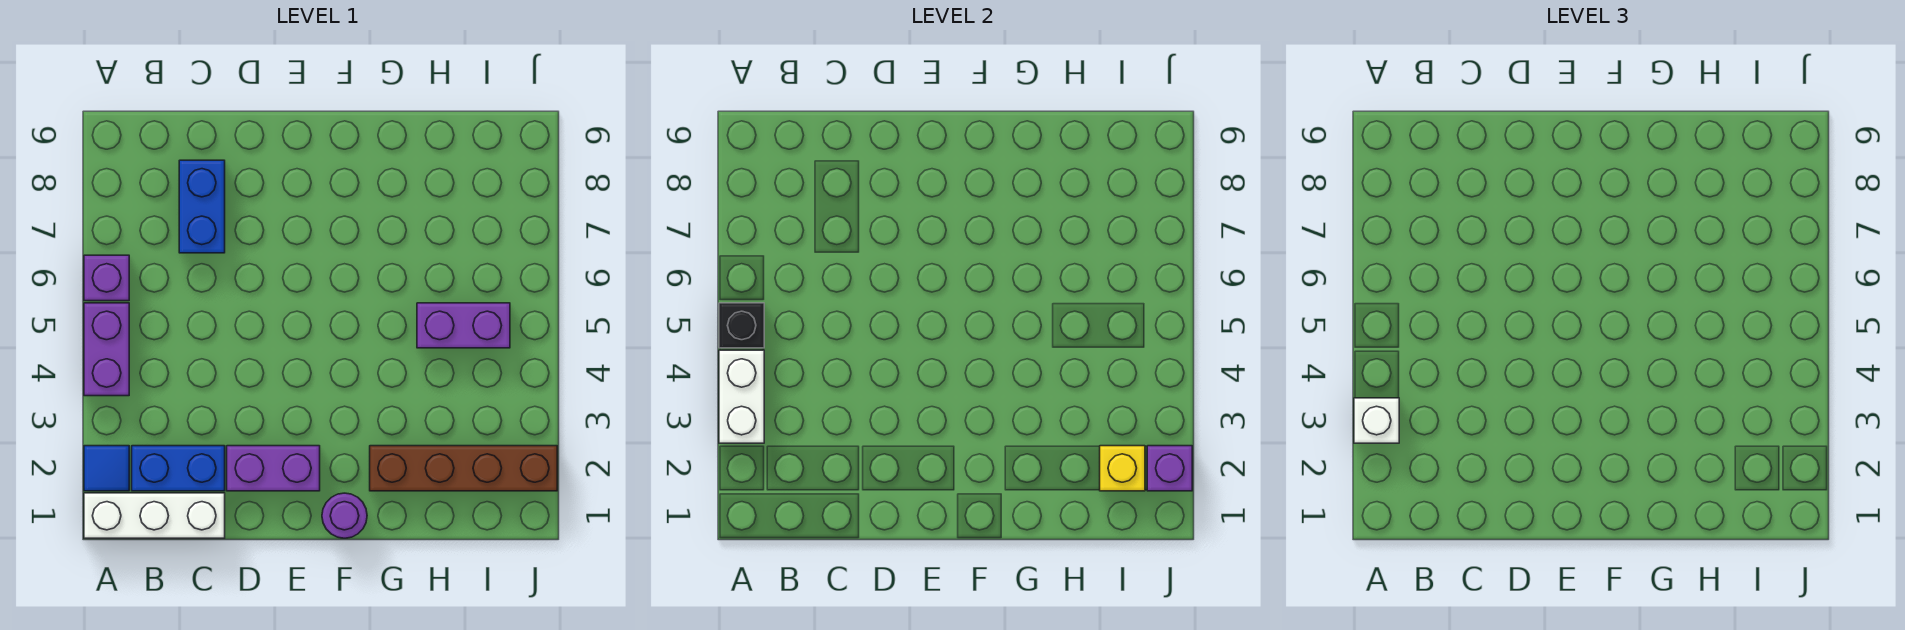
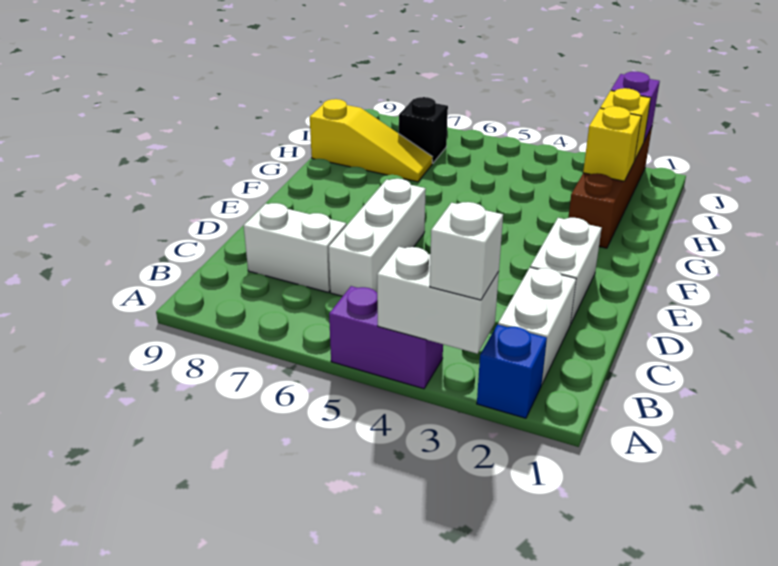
white brick A1:C1 level 1 -> white brick C6:E6 level 1
blue tile A2 level 1 -> blue brick A2 level 1
black brick A5 level 2 -> black brick I7 level 1
purple brick A6 level 1 -> none
blue brick B2:C2 level 1 -> white brick B2:C2 level 1
blue brick C7:C8 level 1 -> white brick C7:C8 level 1
purple brick D2:E2 level 1 -> white brick D2:E2 level 1
purple round brick F1 level 1 -> none
none -> yellow brick H2 level 2
purple brick H5:I5 level 1 -> none
none -> yellow slope H7:H9 level 1 top 9

